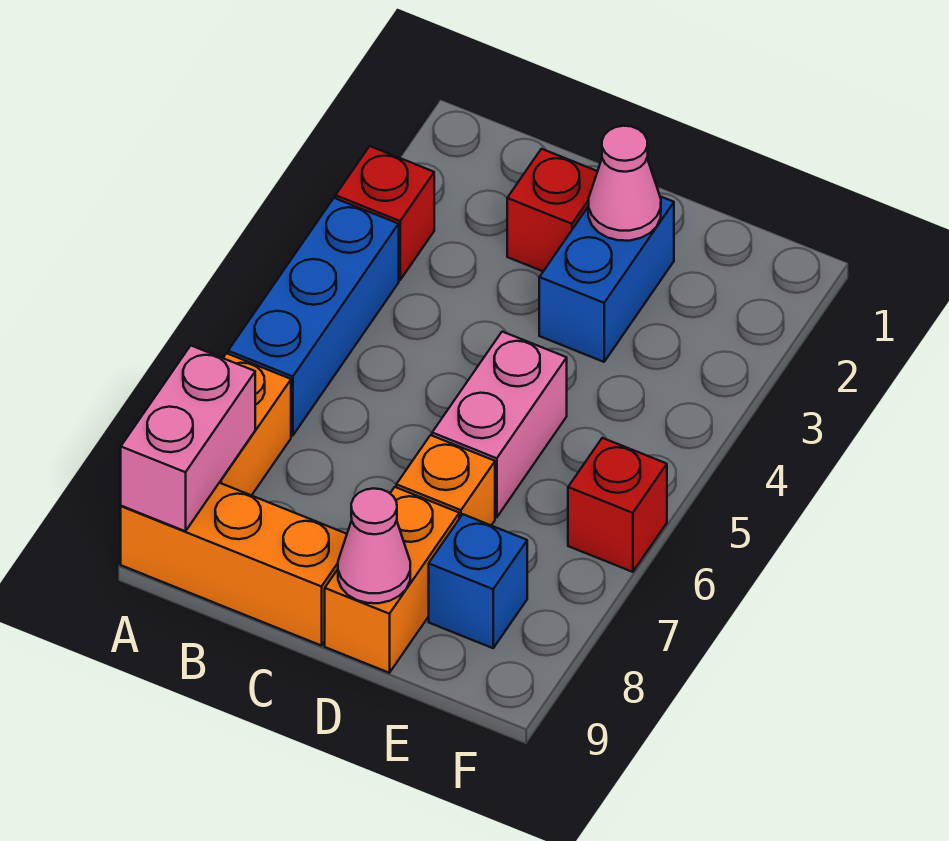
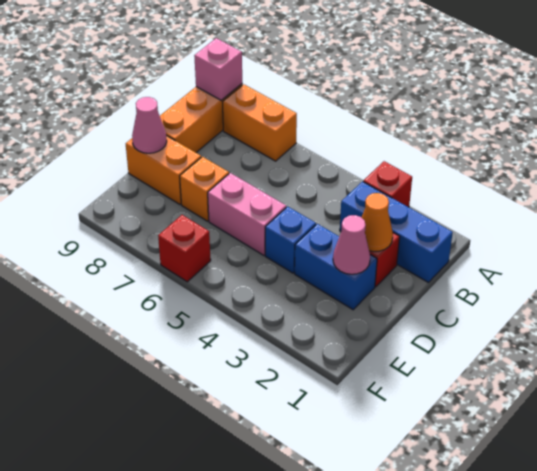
blue brick A4:A6 level 1 -> blue brick B1:B3 level 1
pink brick A8:A9 level 2 -> pink brick A9 level 2
none -> orange cone C2 level 2
blue brick E8 level 1 -> blue brick D4 level 1

